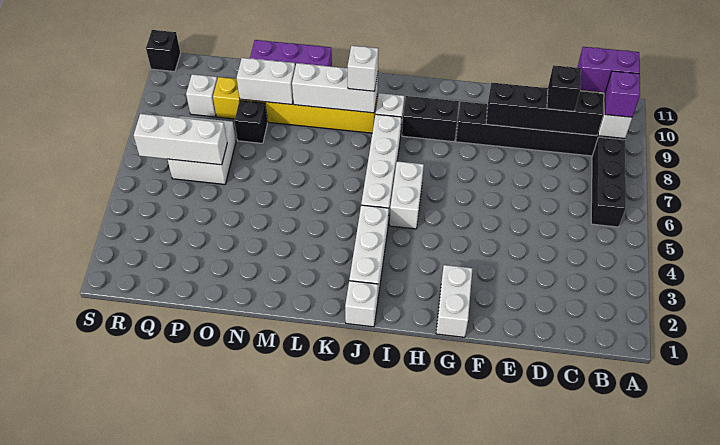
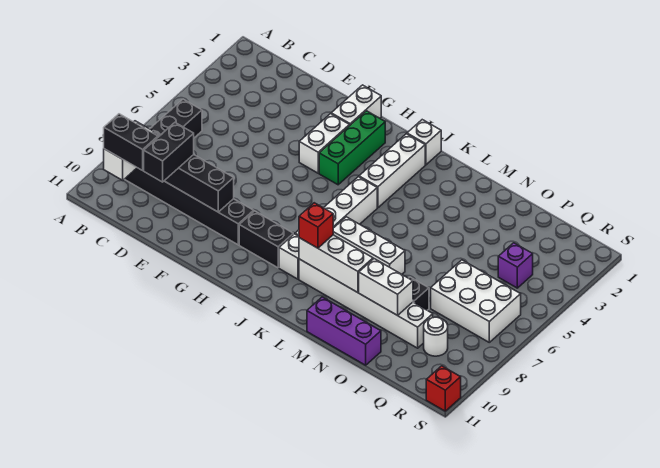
purple brick B9 level 3 -> purple brick Q4 level 1
purple brick B10:C10 level 3 -> black brick B10:C10 level 3
black brick D9 level 3 -> black brick D9:D10 level 3
none -> green brick H2:H4 level 1
white brick I5:I6 level 1 -> white brick G3:G4 level 1
yellow brick K9:P9 level 1 -> white brick K9:P9 level 1
white brick K9 level 3 -> red brick K9 level 3
white brick P6:Q7 level 1 -> white brick P6:R7 level 1
white brick P6:R6 level 2 -> white brick K7:M7 level 1
white brick Q9 level 1 -> white round brick Q9 level 1
black brick S11 level 1 -> red brick S11 level 1

